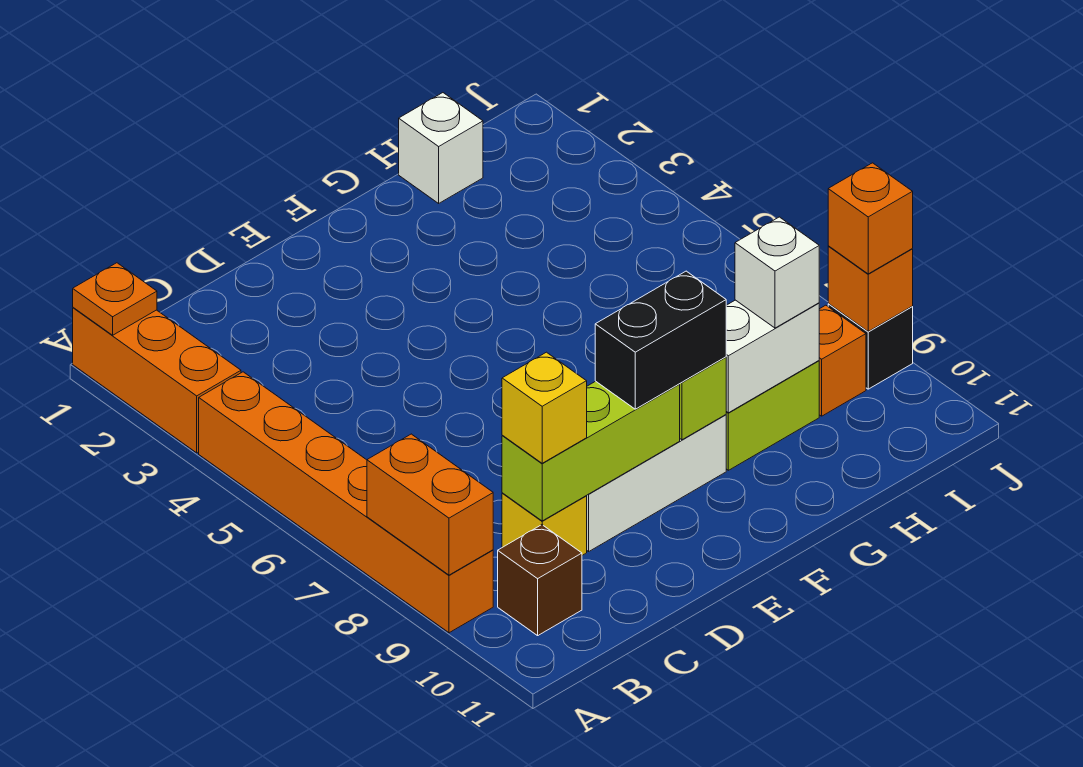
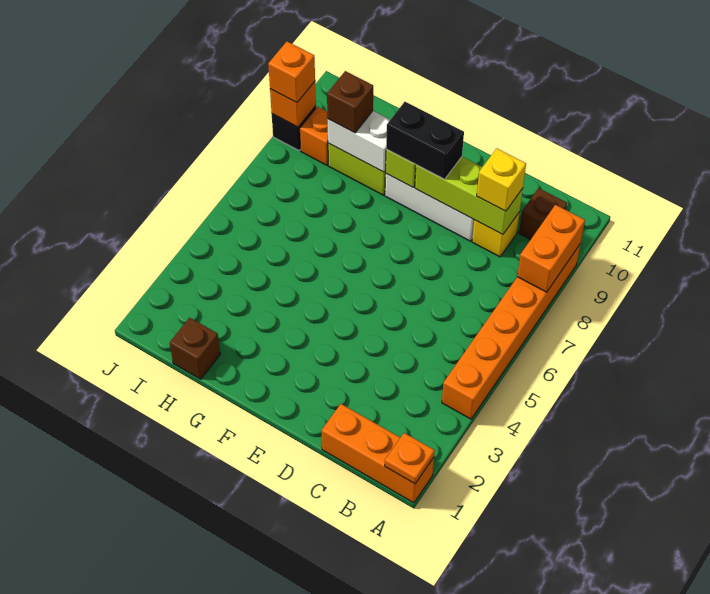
orange brick A1:A3 level 1 -> orange brick A1:C1 level 1
white brick H1 level 1 -> brown brick H1 level 1
white brick H9 level 3 -> brown brick H9 level 3

